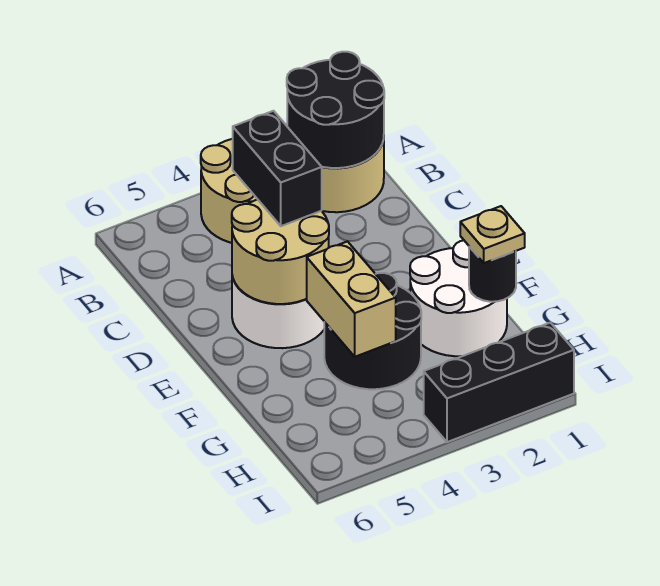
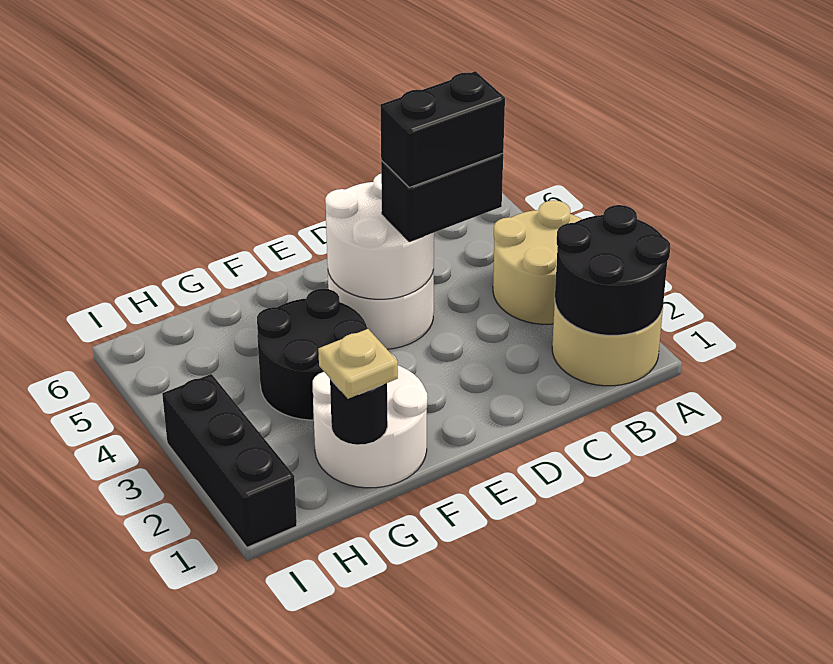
none -> black brick C4:D4 level 4
tan round brick D4:E5 level 2 -> white round brick D4:E5 level 2
tan brick F4:G4 level 2 -> none

